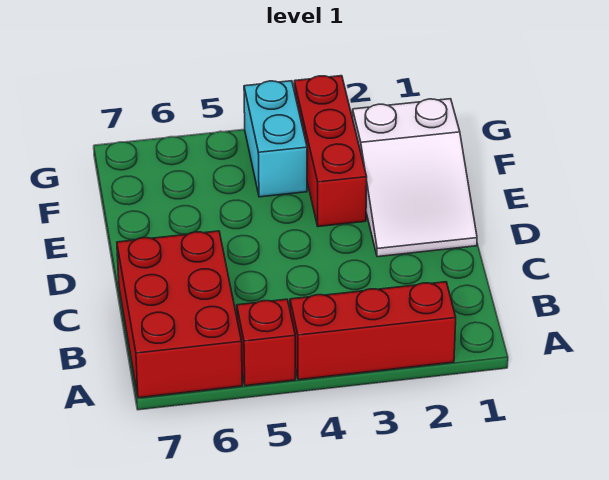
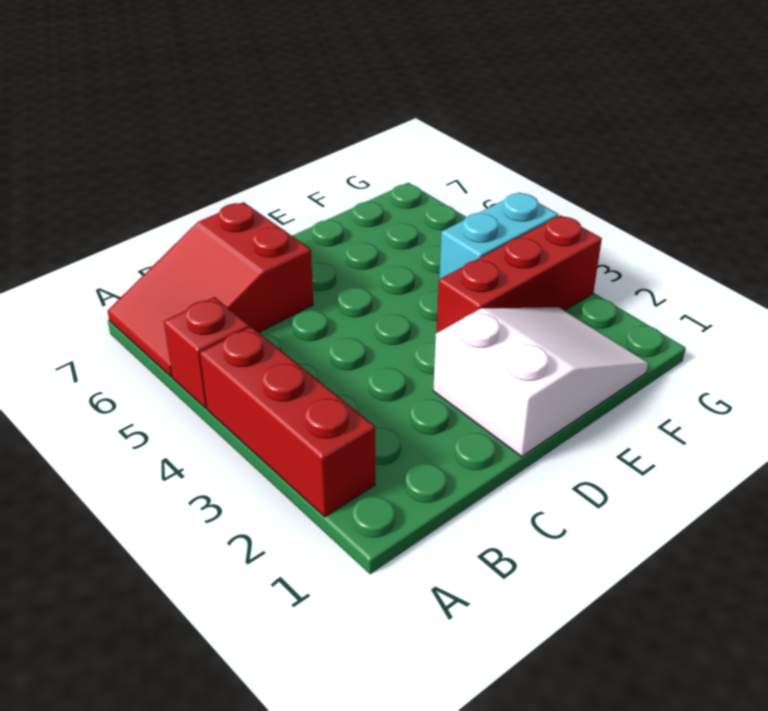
red brick A6:C7 level 1 -> red slope A6:C7 level 1 top C
white slope D1:F2 level 1 top F -> white slope D1:F2 level 1 top D

